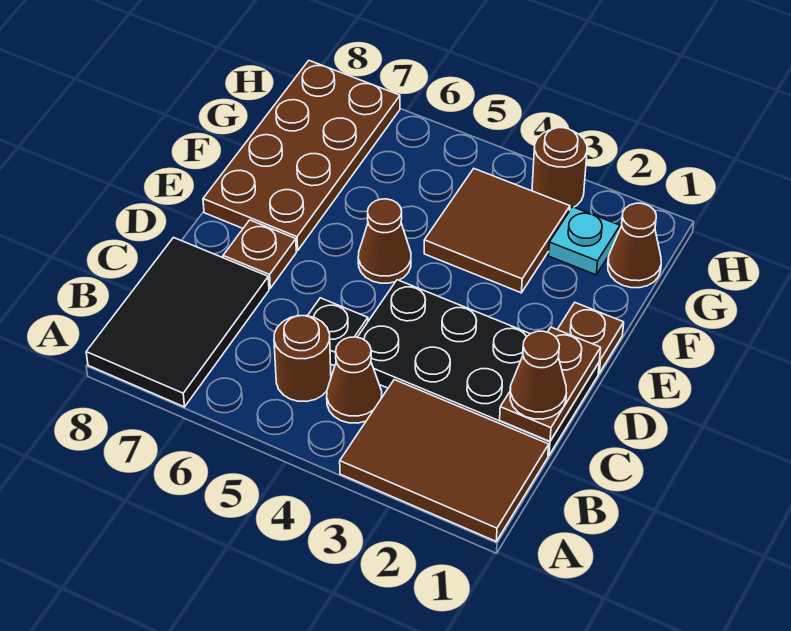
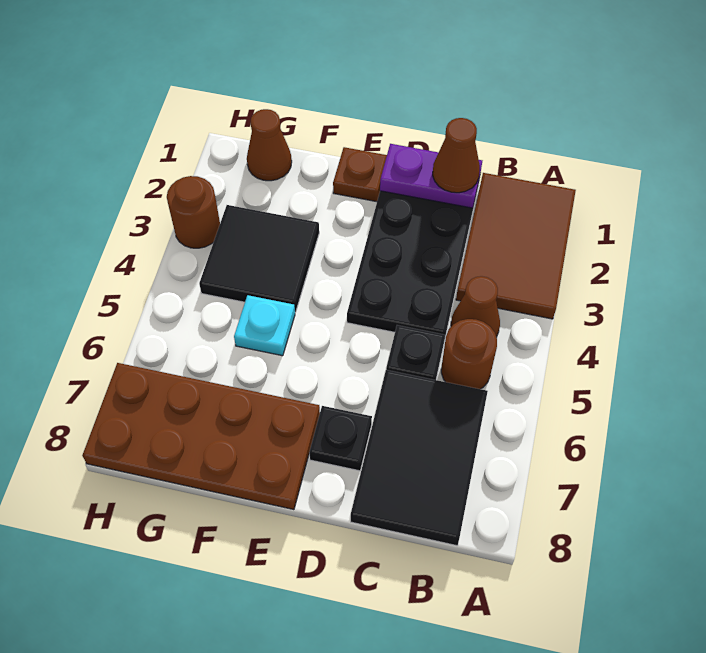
black tile A7:C8 level 1 -> black tile B6:C8 level 1
brown plate C1:D1 level 2 -> purple plate C1:D1 level 2
brown plate D7 level 1 -> black plate D7 level 1
brown cone E5 level 1 -> none
brown tile F3:G4 level 1 -> black tile F3:G4 level 1
cyan plate G2 level 1 -> cyan plate F5 level 1

